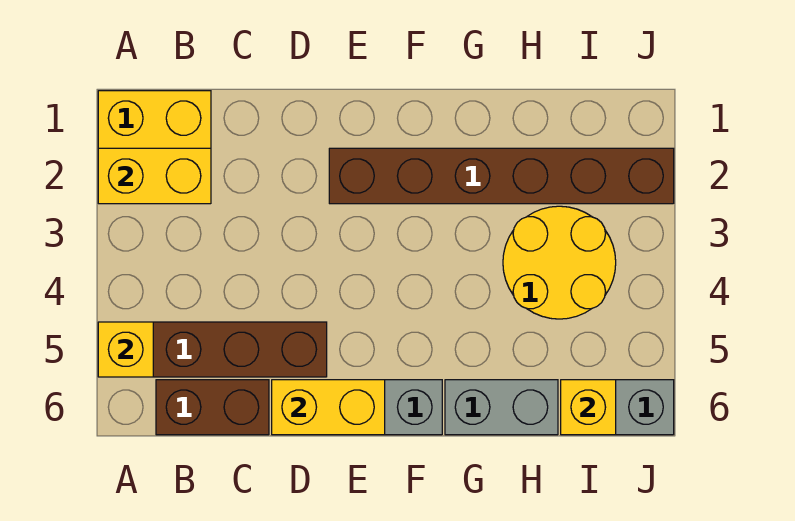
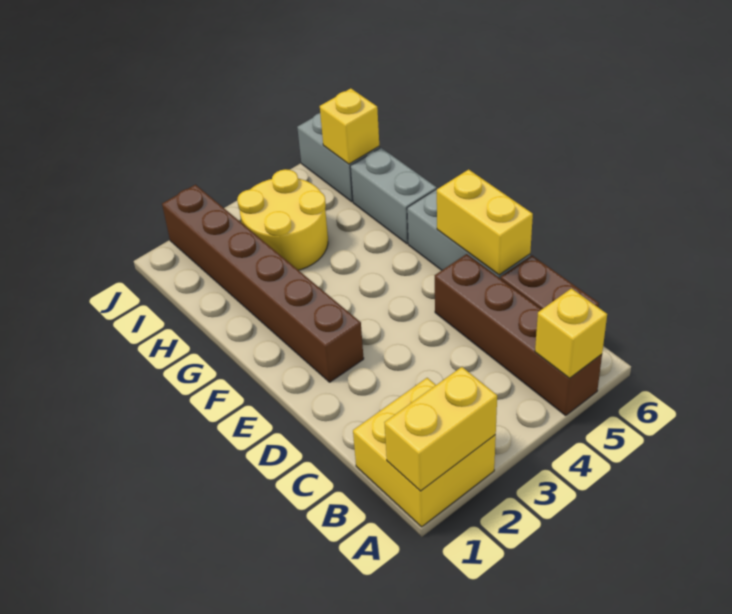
yellow brick A2:B2 level 2 -> yellow brick A1:A2 level 2

